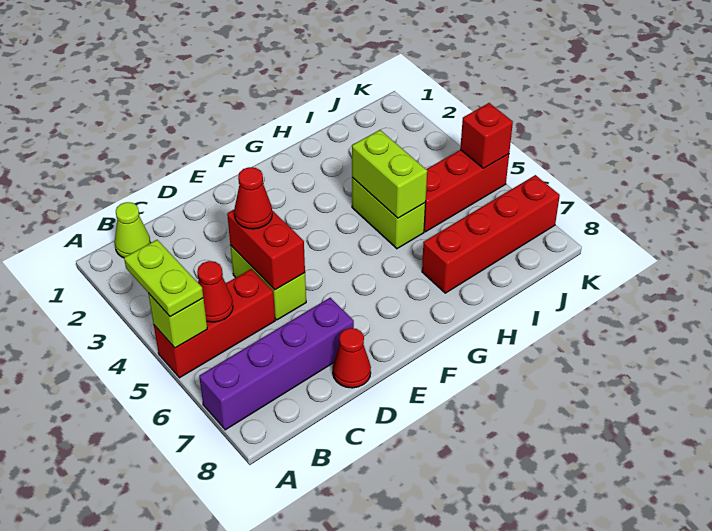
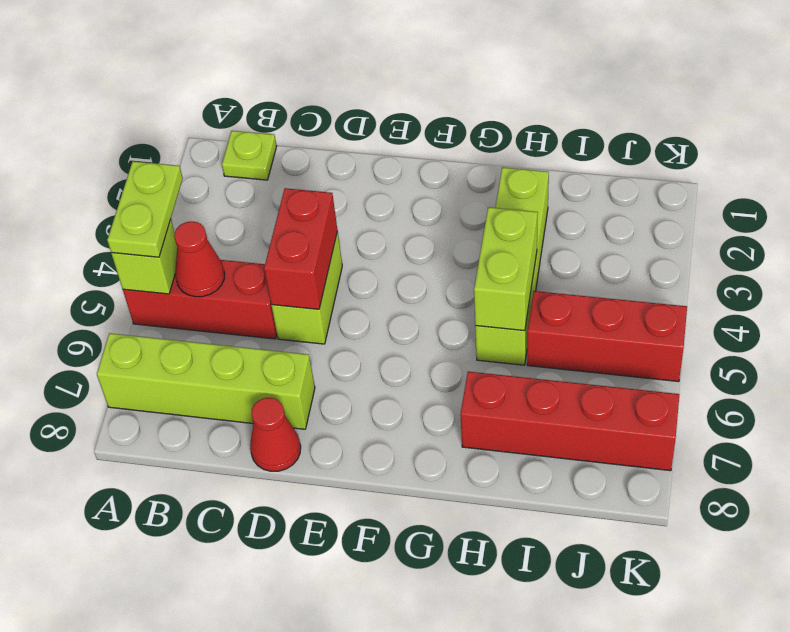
purple brick A7:D7 level 1 -> lime brick A7:D7 level 1
lime cone B1 level 1 -> lime plate B1 level 1
red cone D4 level 3 -> none
lime brick H4:H5 level 1 -> lime brick H2:H5 level 1
red brick K5 level 2 -> none

